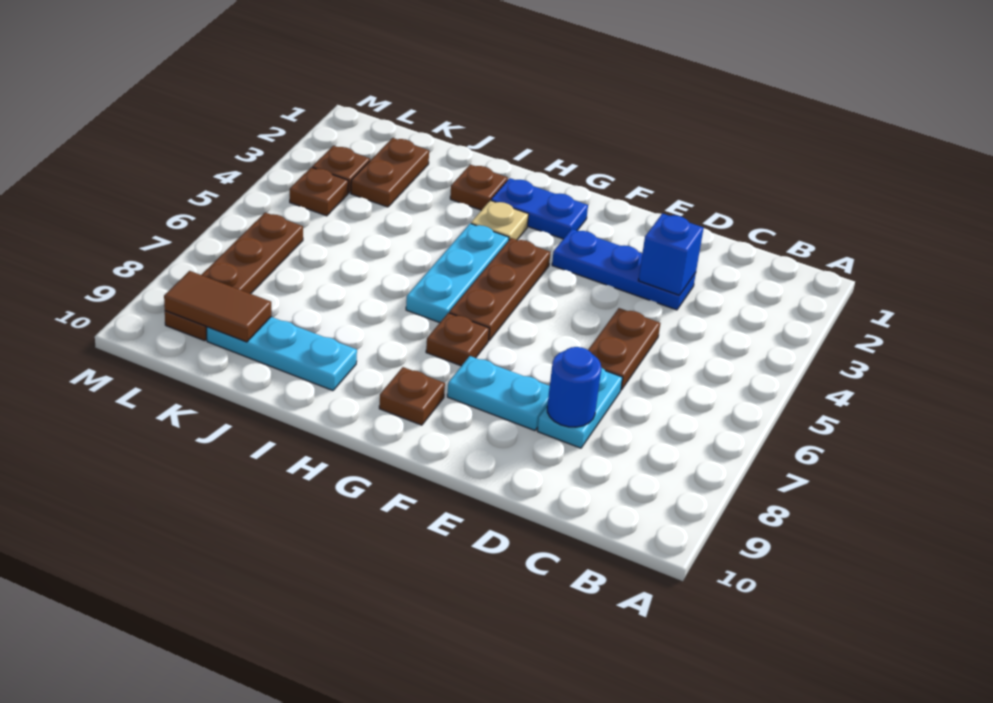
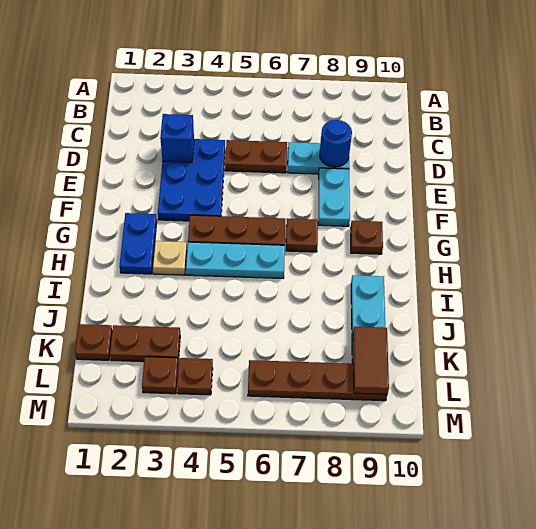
blue plate D3:F3 level 1 -> blue plate D3:F4 level 1
brown plate I2 level 1 -> brown plate K1 level 1

